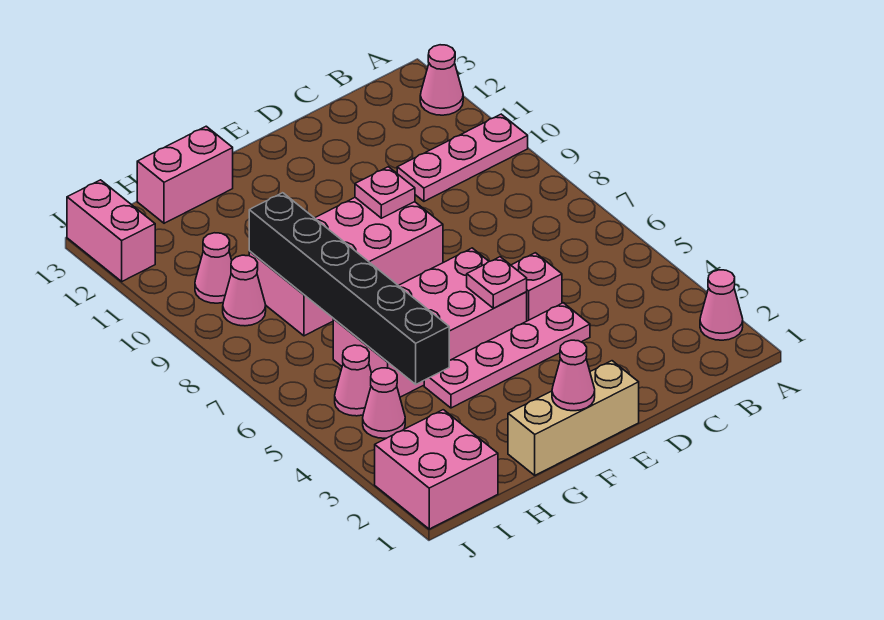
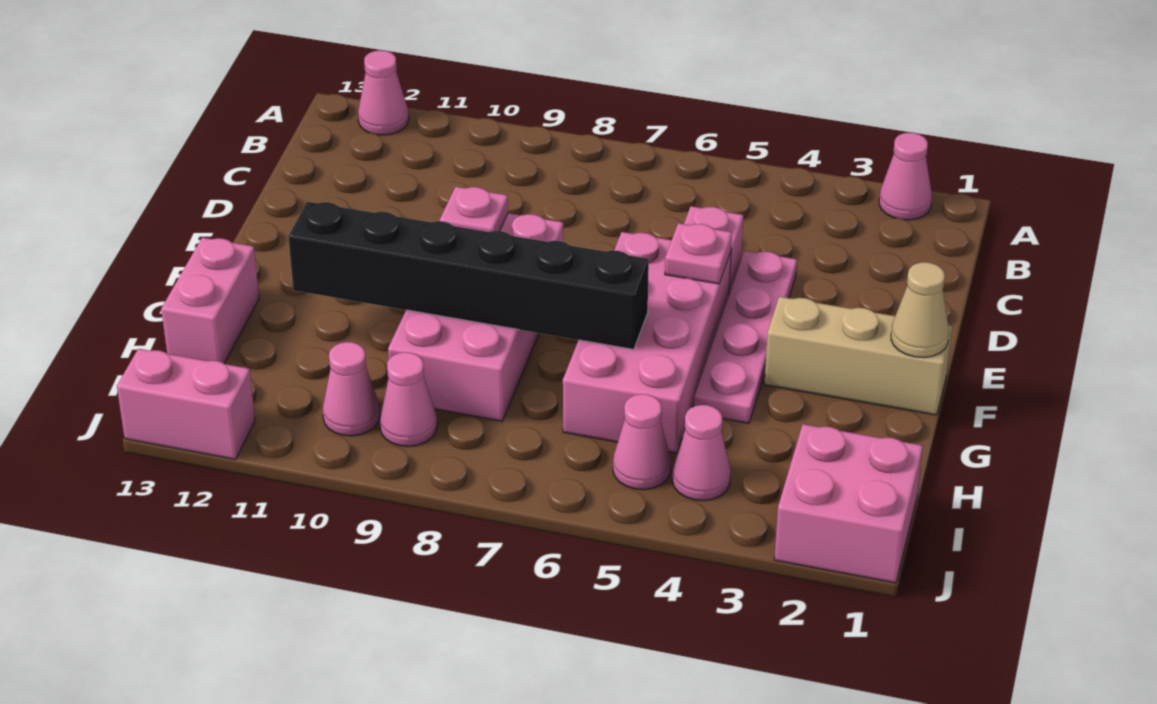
pink plate A10:C10 level 1 -> none
tan brick E1:G1 level 1 -> tan brick F1:F3 level 1
pink cone F1 level 2 -> tan cone F1 level 2
black brick H4:H9 level 2 -> black brick G6:G11 level 2

